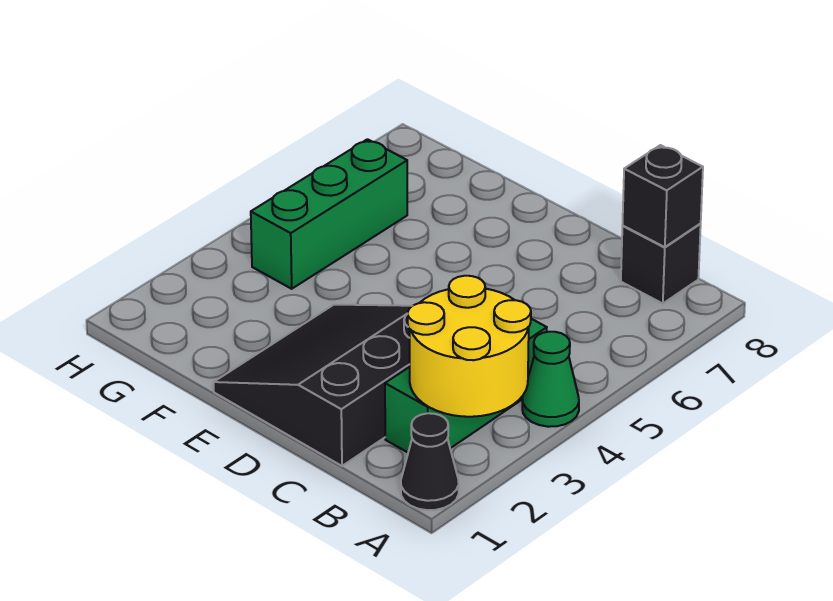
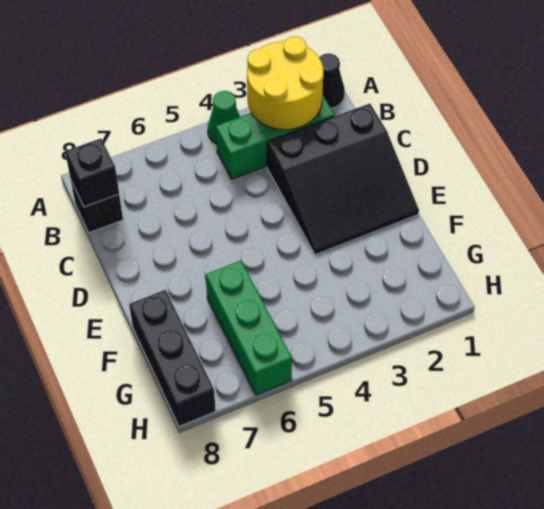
none -> black brick F8:H8 level 1
green brick G4:G6 level 1 -> green brick F6:H6 level 1

